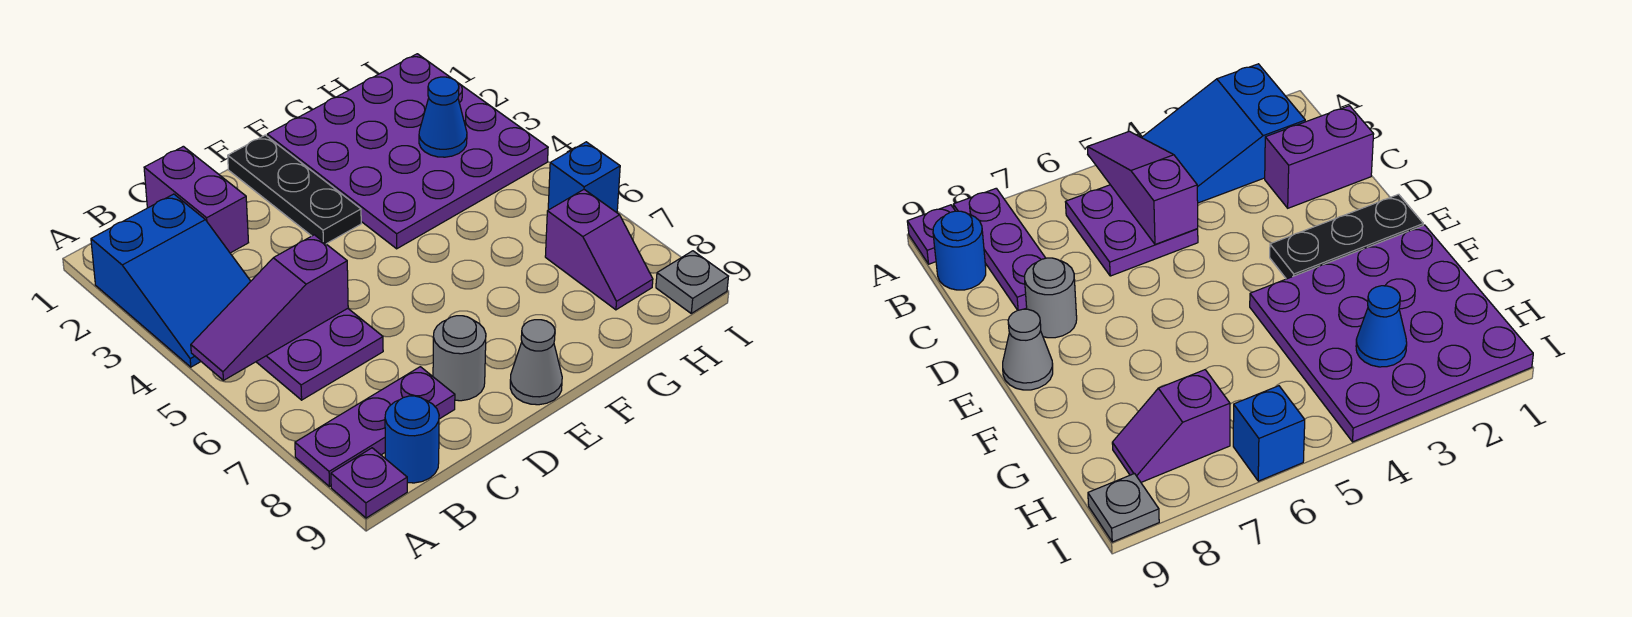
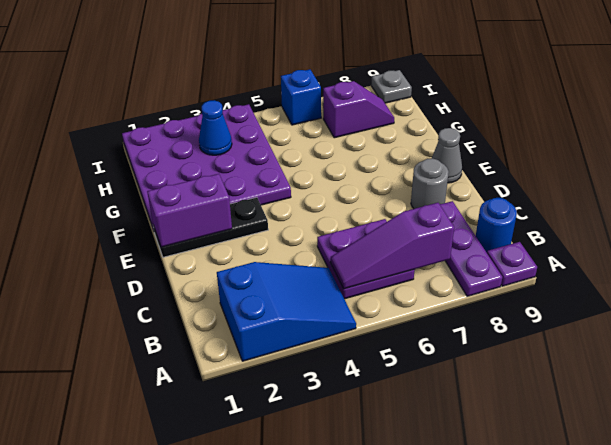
purple slope A5:C5 level 2 top C -> purple slope B5:B7 level 2 top 7
purple brick C1:C2 level 1 -> purple brick E1:E2 level 2

